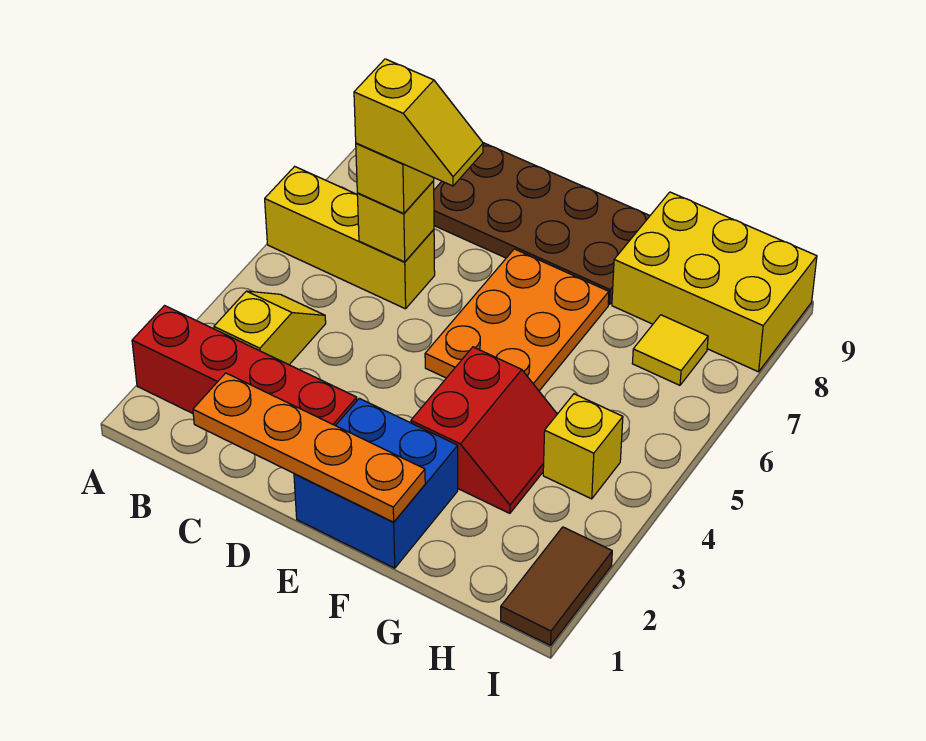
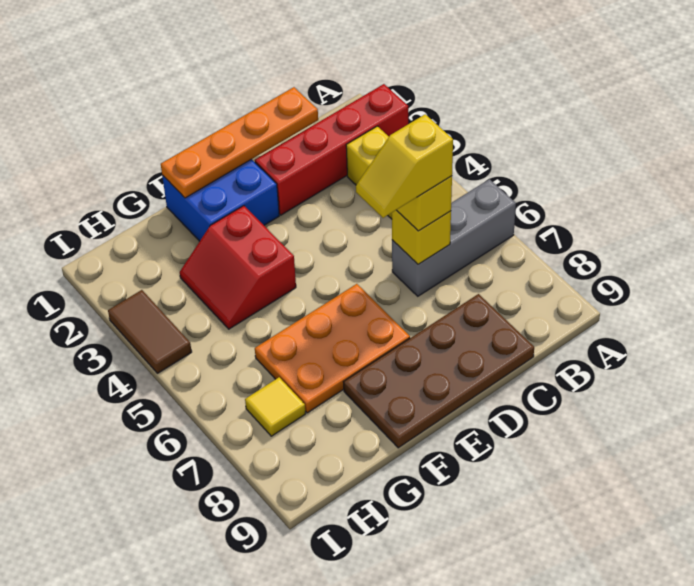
yellow brick A6:C6 level 1 -> grey brick A6:C6 level 1
orange plate E5:F7 level 1 -> orange plate E6:G7 level 1
yellow brick G8:I9 level 1 -> none
yellow brick H4 level 1 -> none
brown tile I1:I2 level 1 -> brown tile I3:I4 level 1

